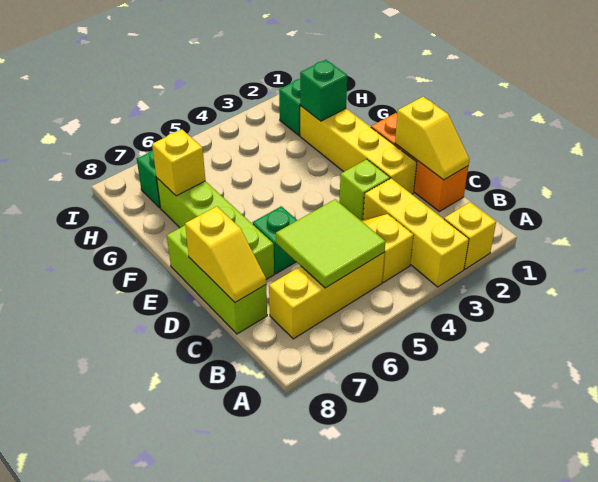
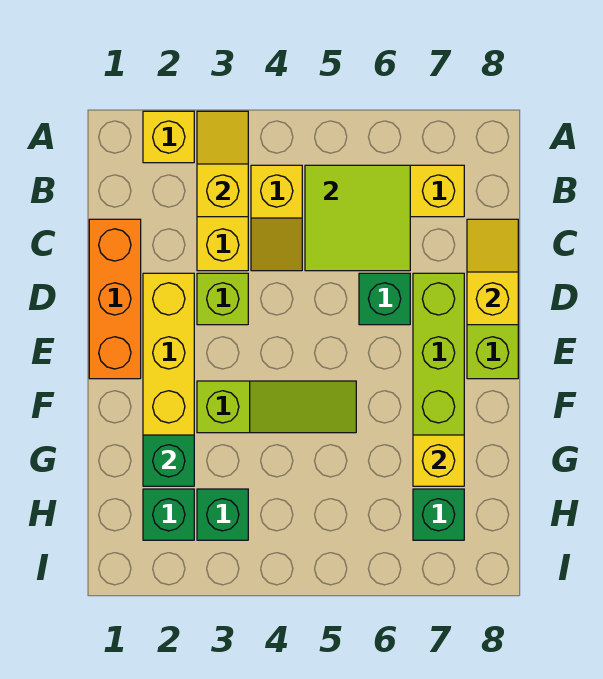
yellow slope C1:D1 level 2 top D -> yellow slope A3:B3 level 2 top B
none -> lime slope F3:F5 level 1 top 3
none -> green brick H3 level 1

